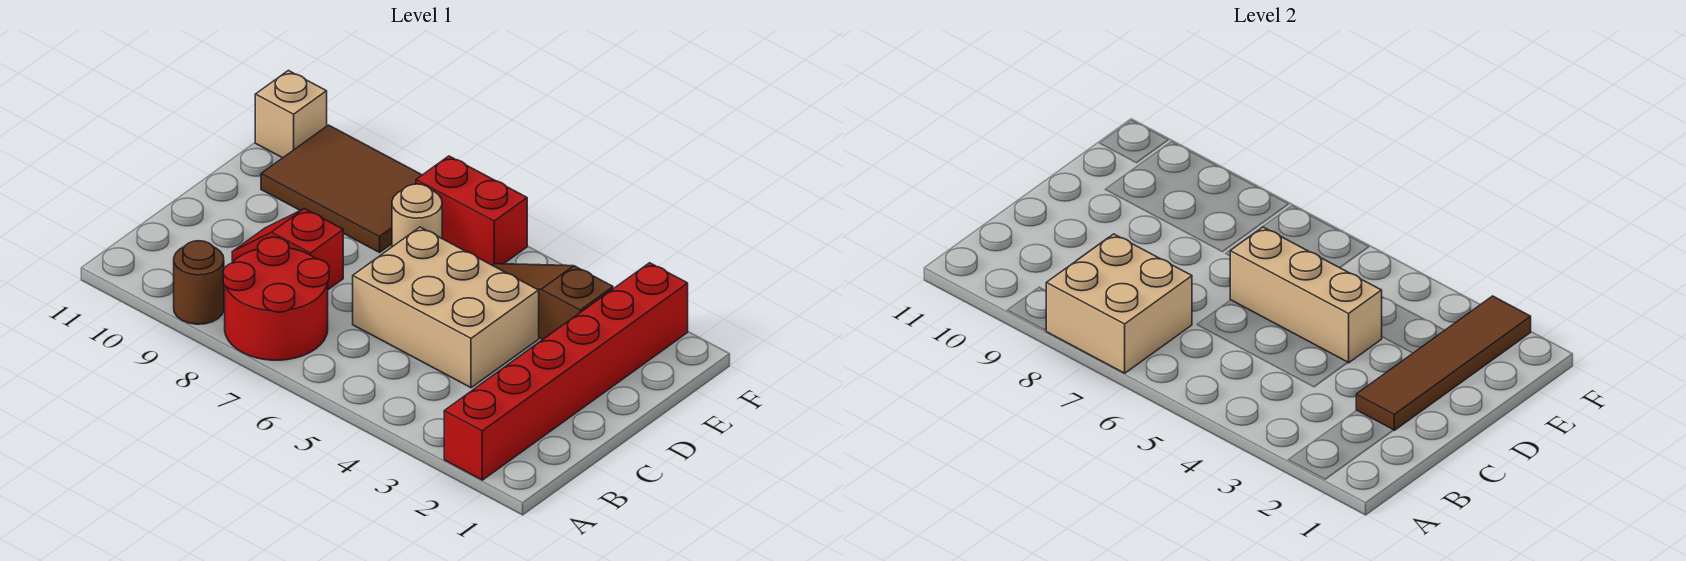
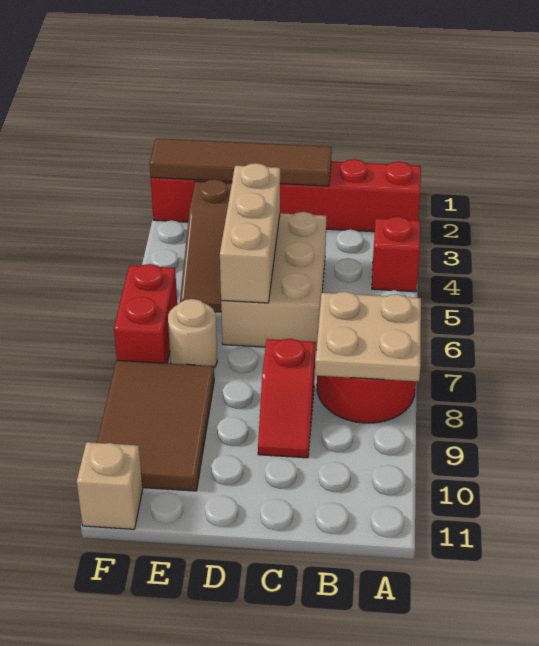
none -> red brick A4 level 1
tan brick A7:B8 level 2 -> tan plate A7:B8 level 2
brown round brick A9 level 1 -> none

